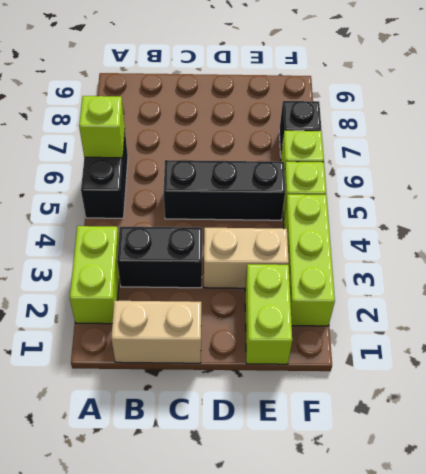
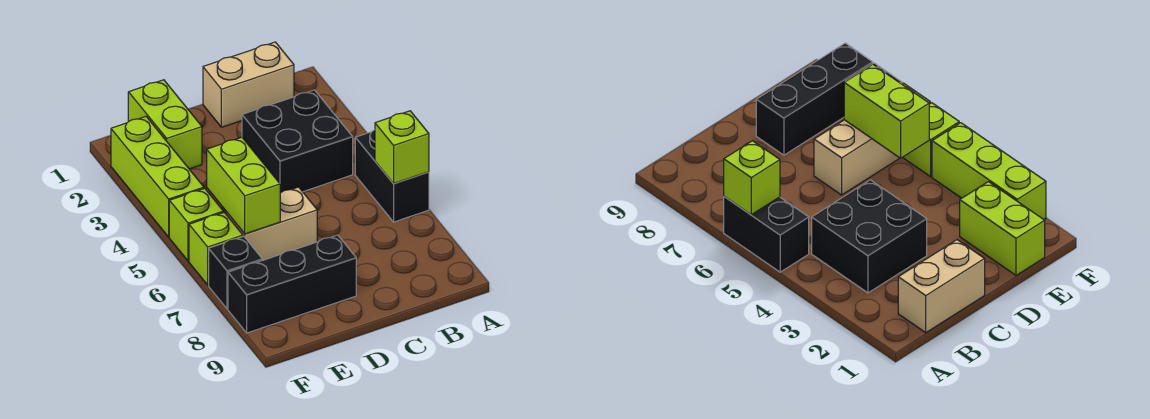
lime brick A2:A3 level 1 -> lime brick E5:E6 level 2
black brick B3:C3 level 1 -> black brick B3:C4 level 1
black brick C5:E5 level 1 -> black brick D8:F8 level 1
tan brick D3:E3 level 1 -> tan brick D6:E6 level 1

